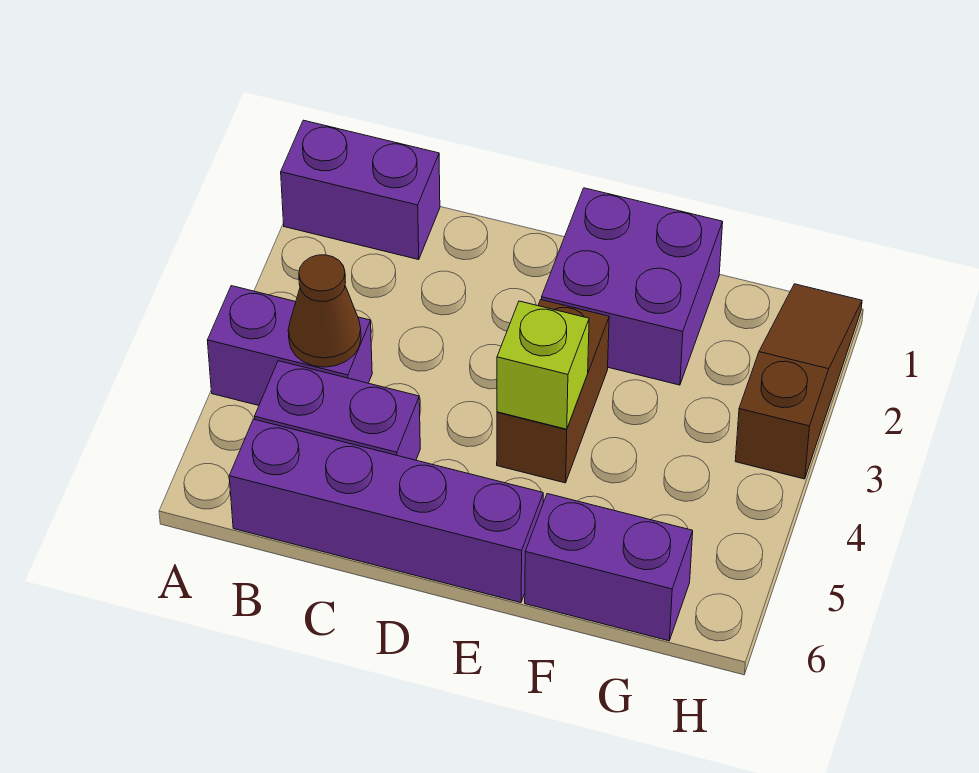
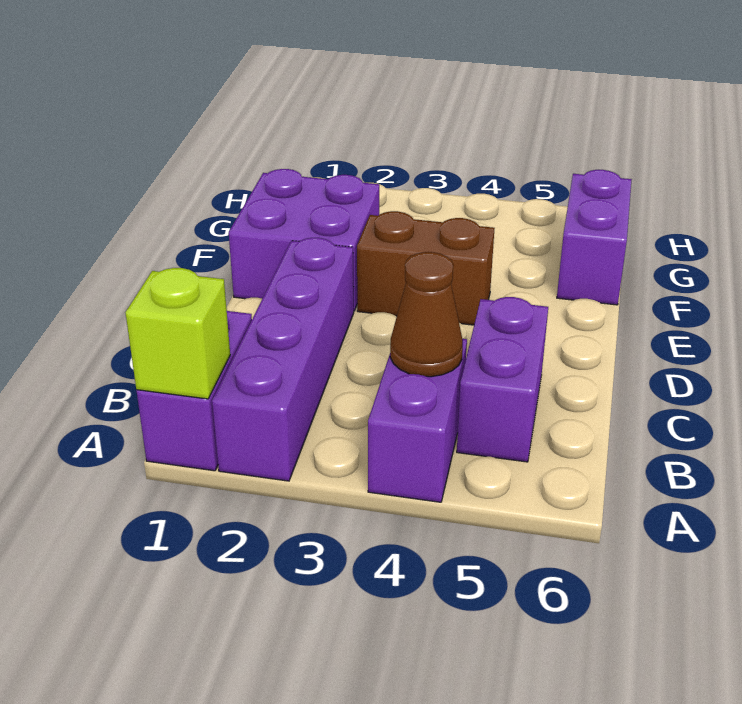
purple brick B6:E6 level 1 -> purple brick A2:D2 level 1
lime brick E4 level 2 -> lime brick A1 level 2
brown slope H1:H3 level 1 top 3 -> none

